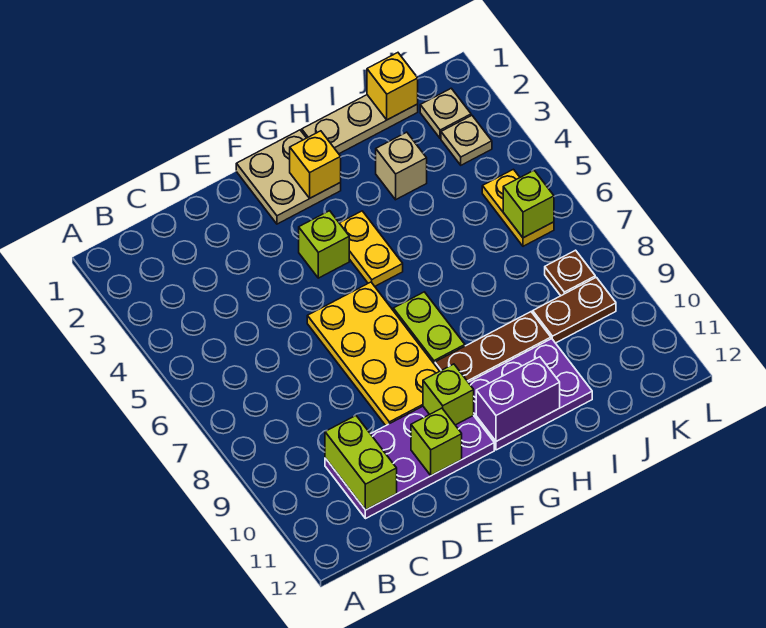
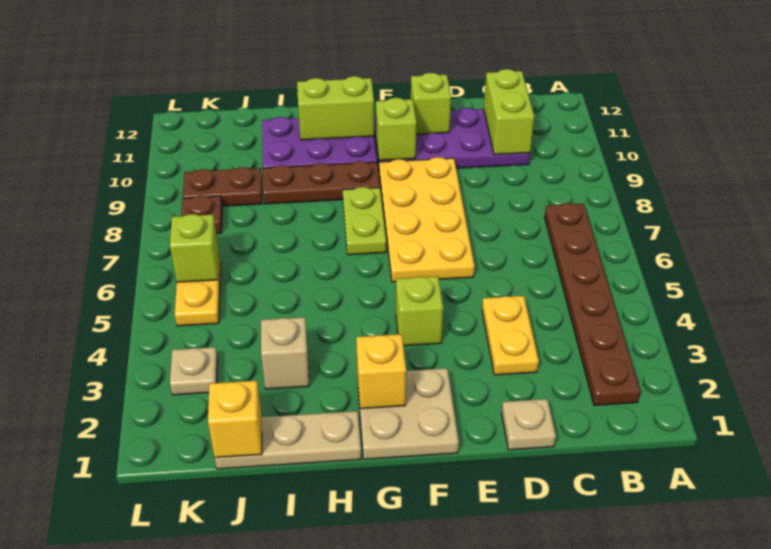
none -> brown plate B2:B7 level 1
yellow plate G4:G5 level 1 -> yellow plate D3:D4 level 1
purple brick G11:H11 level 2 -> lime brick G11:H11 level 2
tan plate K2 level 1 -> tan plate D1 level 1

